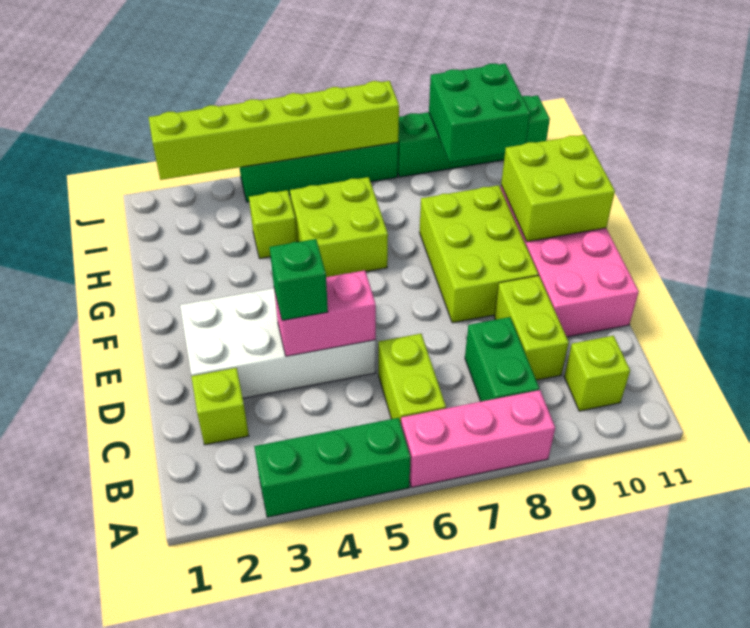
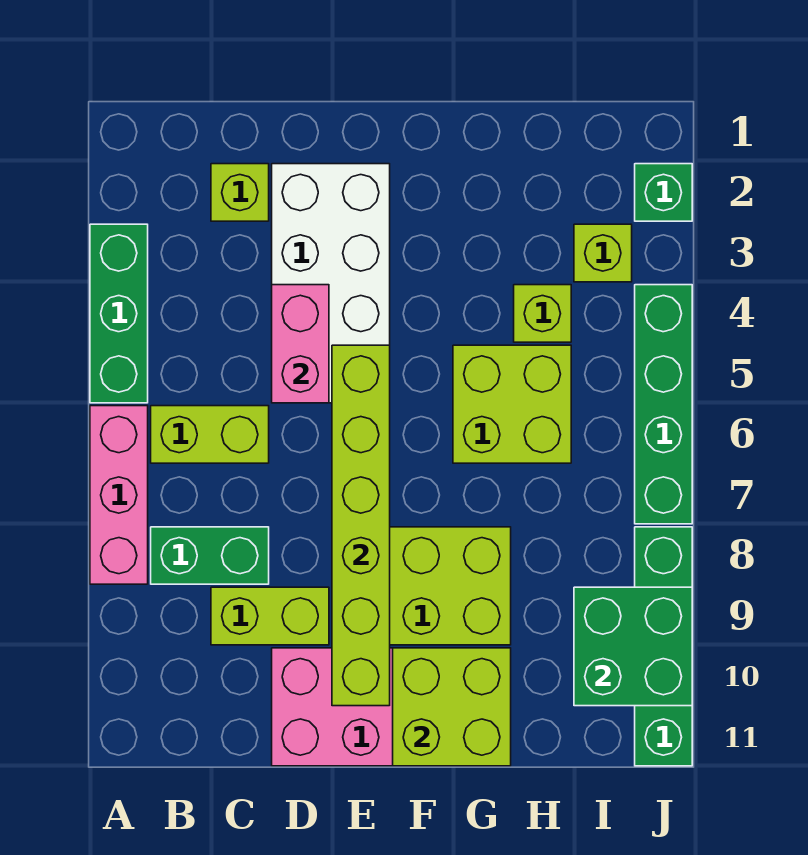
lime brick B10 level 1 -> lime brick I3 level 1
green brick D4 level 3 -> green brick J2 level 1
lime brick J2:J7 level 2 -> lime brick E5:E10 level 2

